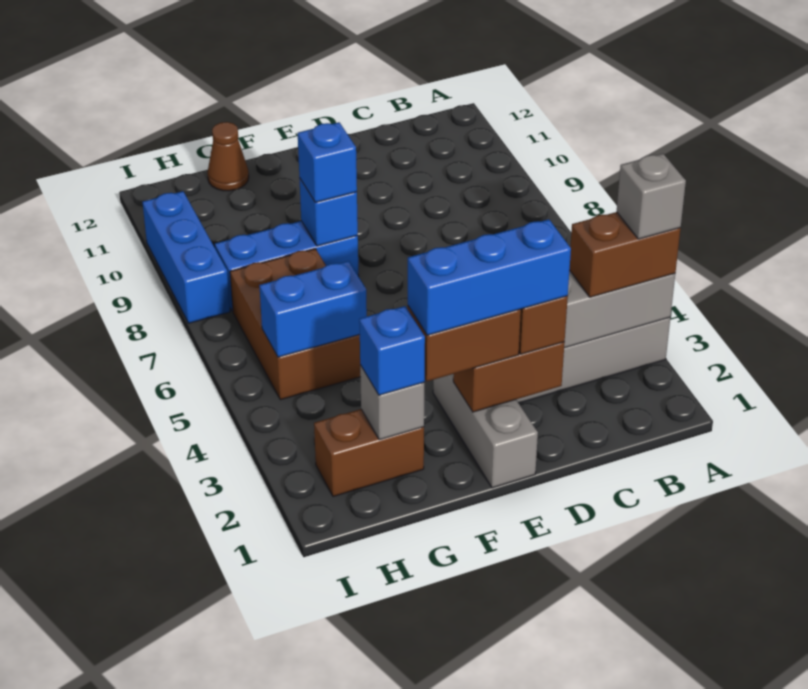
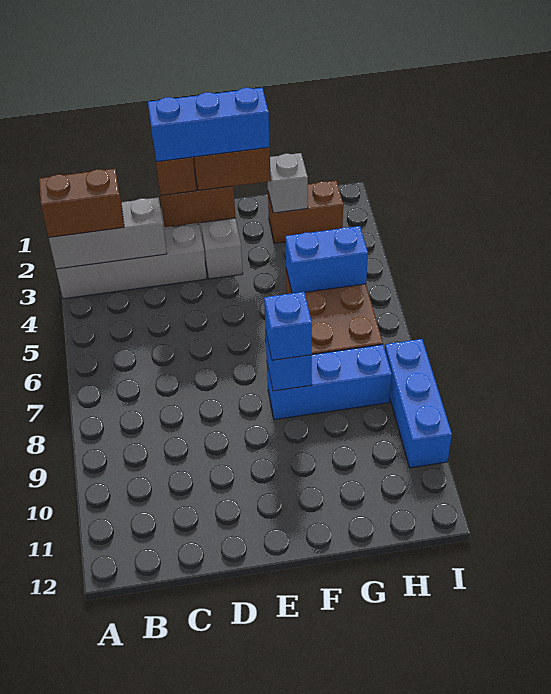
grey brick A3 level 4 -> none
blue brick G2 level 3 -> none
brown cone G12 level 1 -> none

